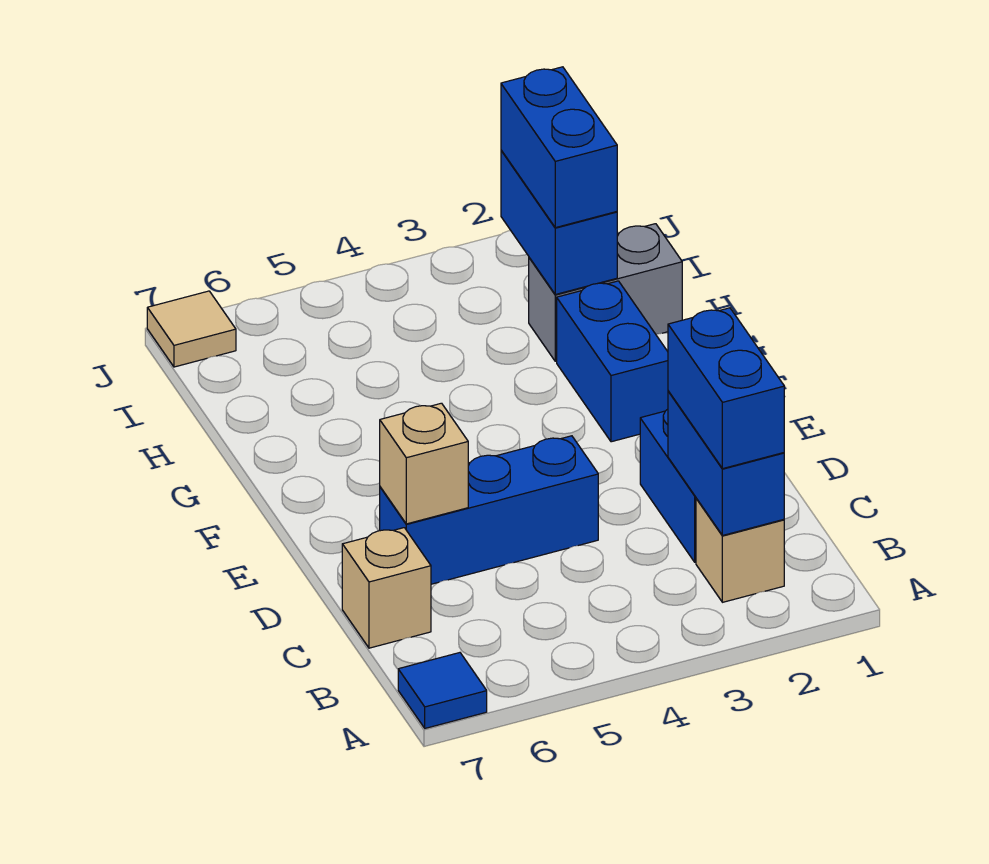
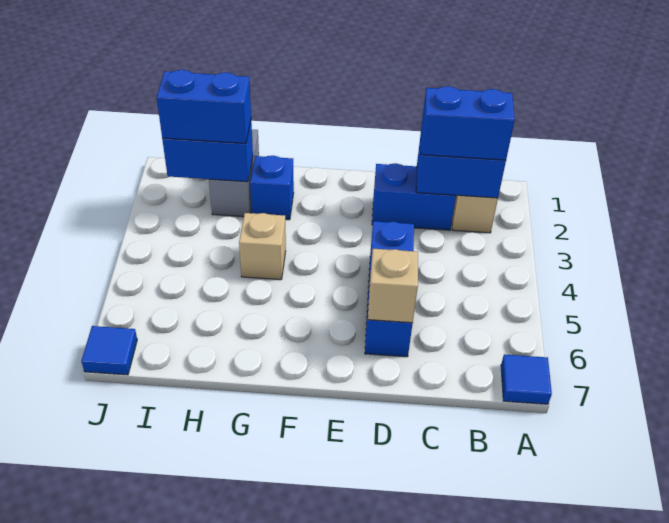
tan brick C7 level 1 -> tan brick G4 level 1
blue brick F2:G2 level 1 -> blue brick G2 level 1
tan tile J7 level 1 -> blue tile J7 level 1

